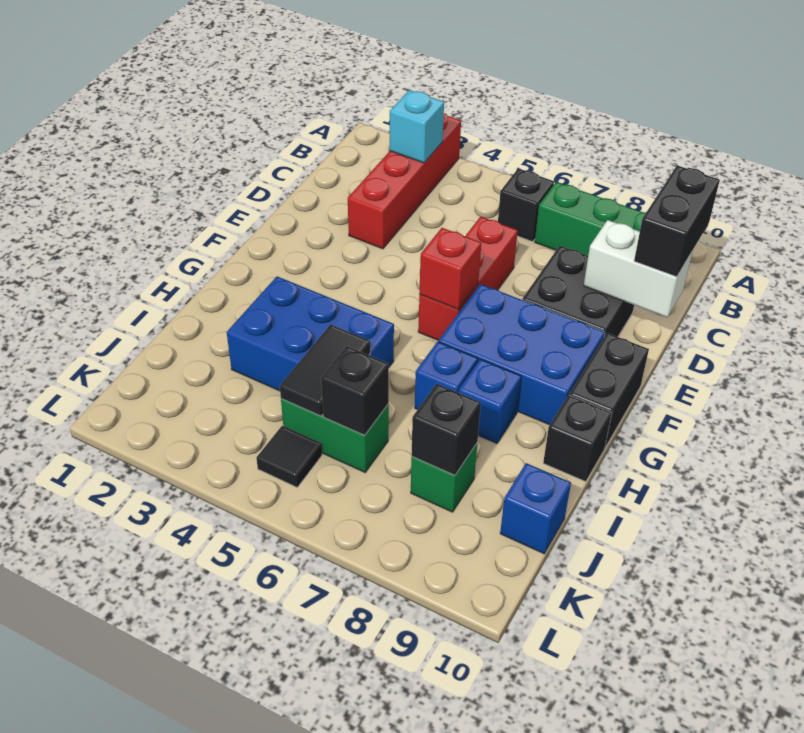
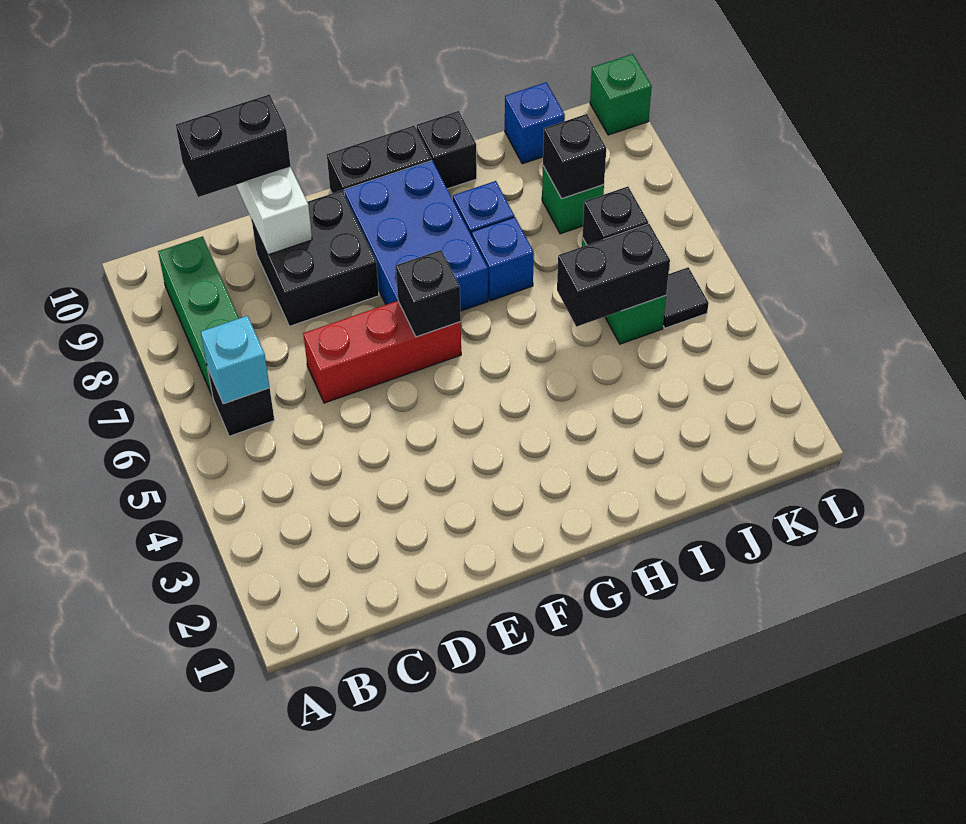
red brick A3:D3 level 1 -> none
cyan brick B3 level 2 -> cyan brick B6 level 2
red brick F6 level 2 -> black brick F6 level 2
blue brick H3:I5 level 1 -> none
black tile I5:J5 level 2 -> black brick I5:J5 level 2
none -> green brick L10 level 1

